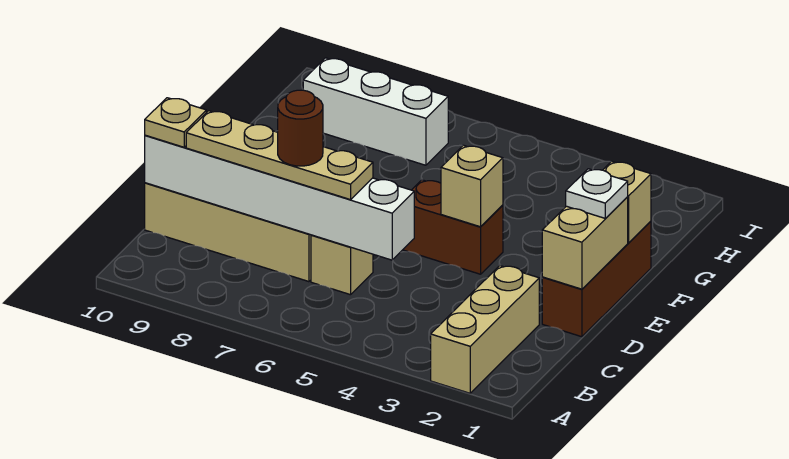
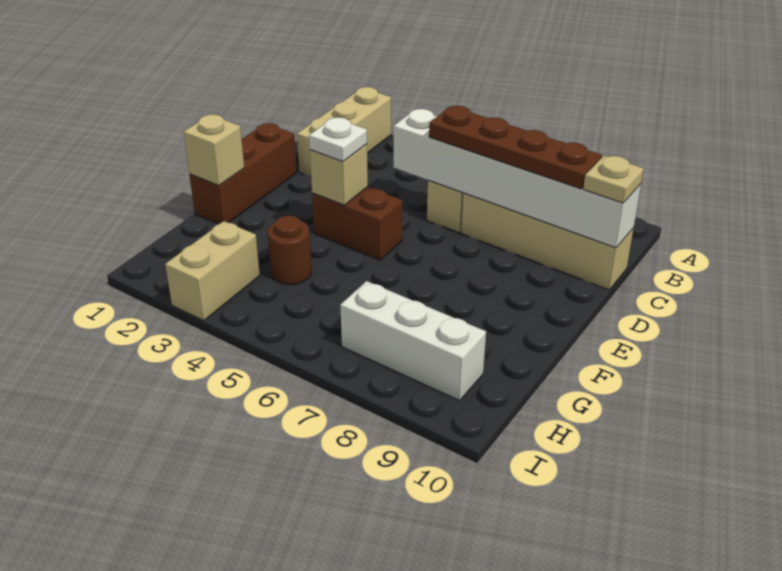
tan plate C6:C9 level 3 -> brown plate C6:C9 level 3
brown round brick C7 level 4 -> brown round brick G4 level 1
tan brick D1:E1 level 2 -> tan brick H3:I3 level 1
white plate E1 level 3 -> white plate E4 level 3

